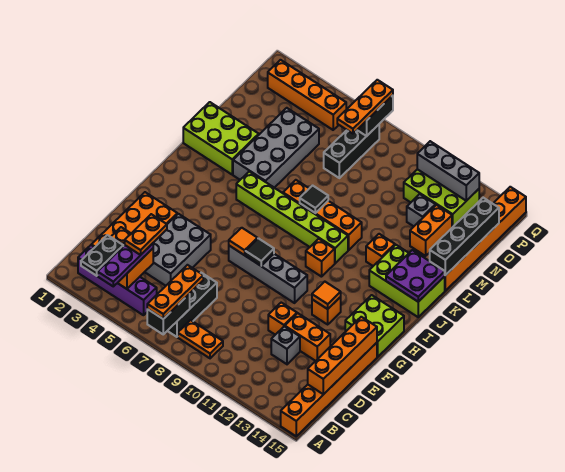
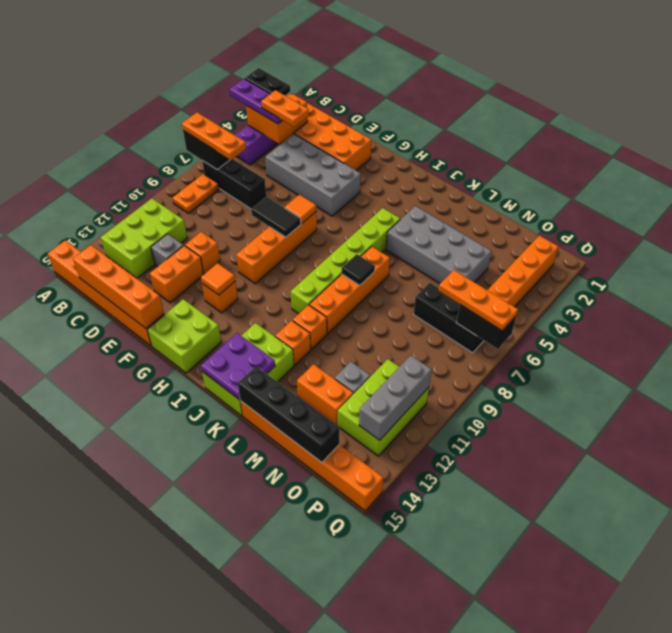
grey brick D4:F5 level 1 -> grey brick D4:G5 level 1
grey brick G7:G10 level 1 -> orange brick G7:G10 level 1
black tile G8 level 2 -> black tile F8:G8 level 2
orange brick I10 level 1 -> orange brick K11 level 1
lime brick K1:L3 level 1 -> lime brick B11:C13 level 1

